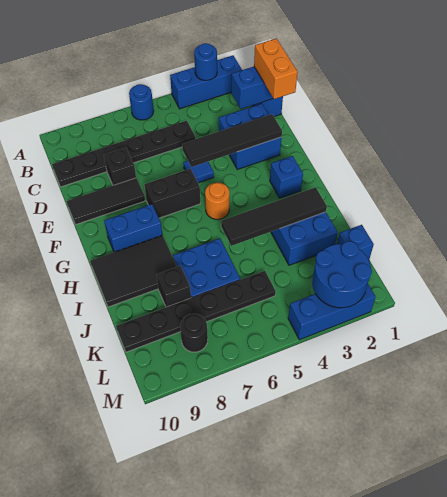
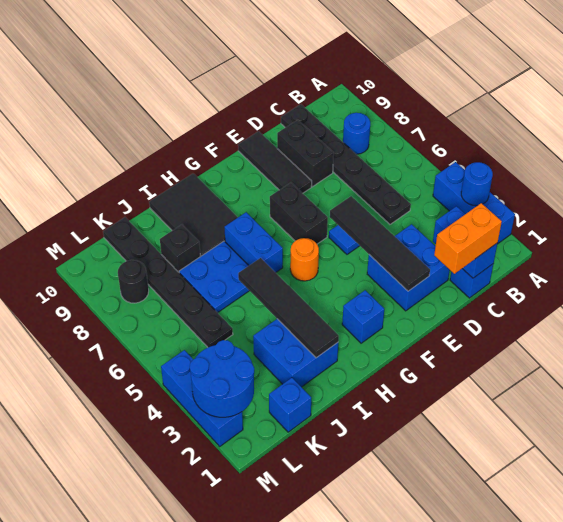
blue round brick A6 level 1 -> blue round brick B8 level 1
black brick D8 level 1 -> black brick D8:D9 level 1
blue brick G8:G9 level 1 -> blue brick H6:H7 level 1

